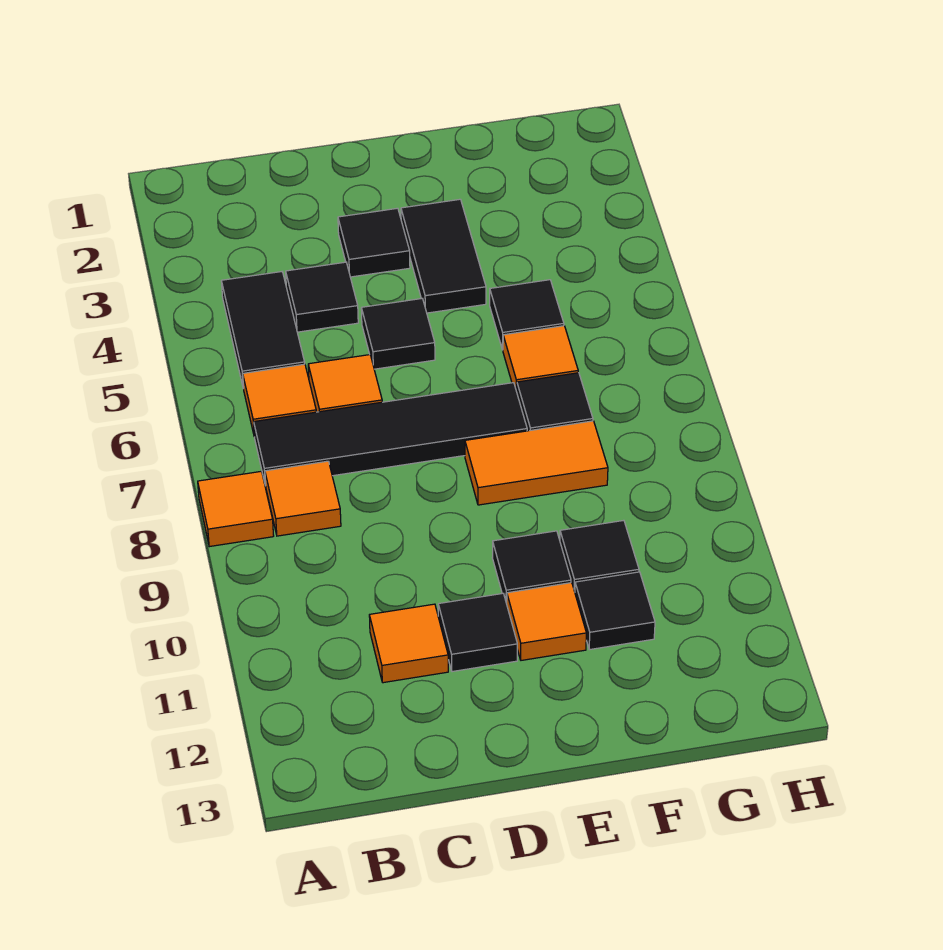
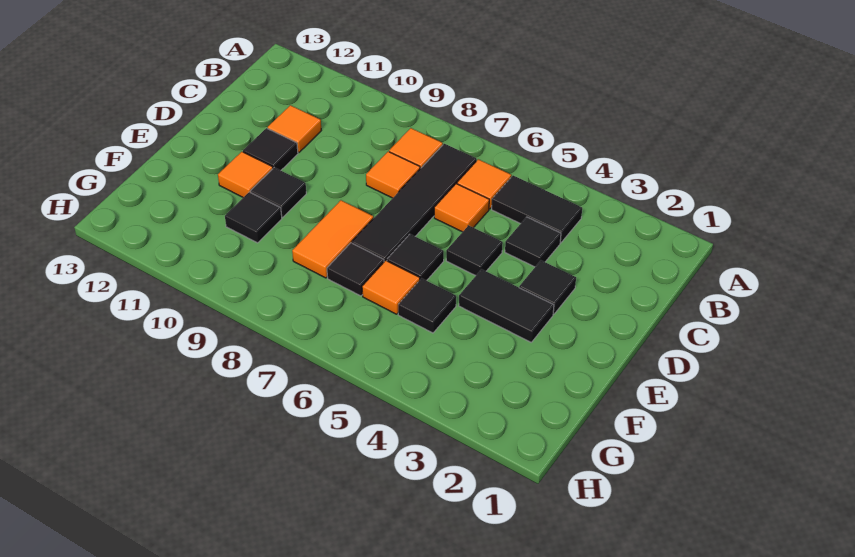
orange tile A8 level 1 -> orange tile C8 level 1
black tile F11 level 1 -> black tile E6 level 1

